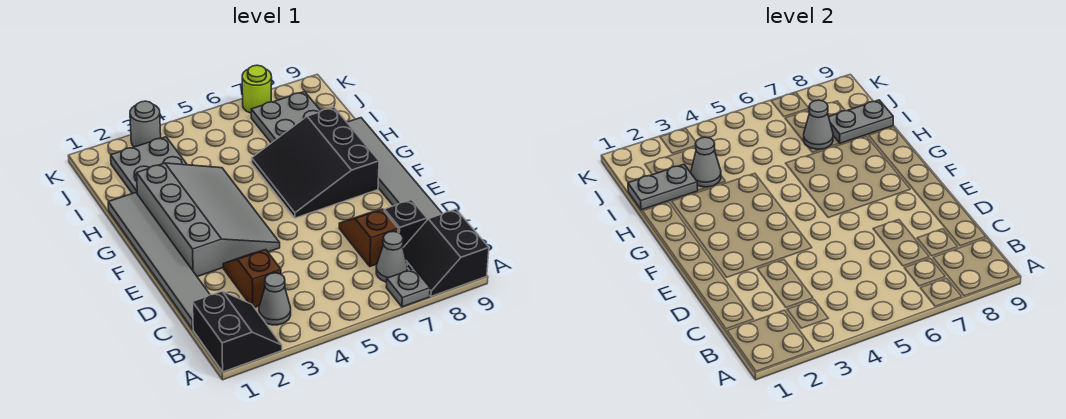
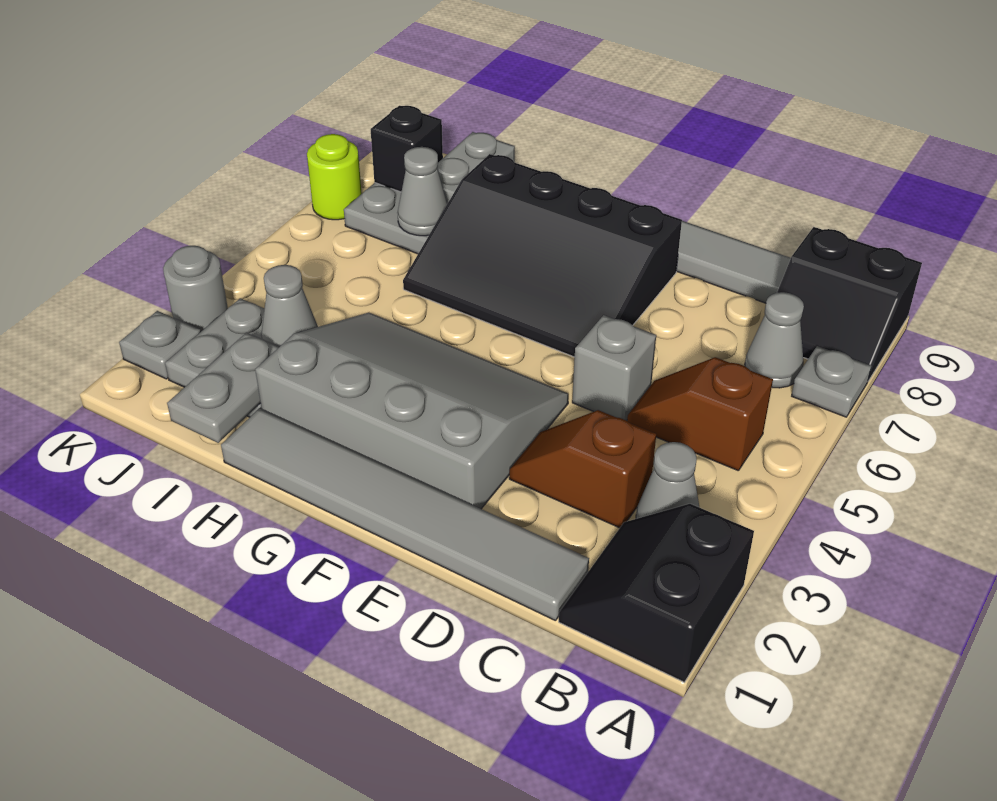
black slope A1:B2 level 1 top 1 -> black slope A1:B2 level 1 top A
brown slope C7:D7 level 1 top C -> brown slope B5:C5 level 1 top B
black brick C8 level 1 -> black brick J8 level 2
none -> grey brick D5 level 1
black slope F6:H8 level 1 top 8 -> black slope E6:H8 level 1 top 8
none -> grey plate K2 level 1

